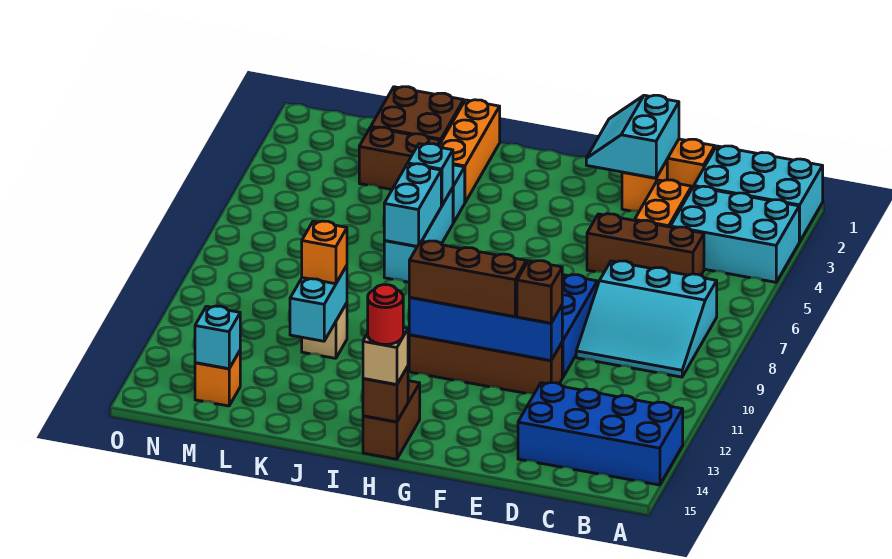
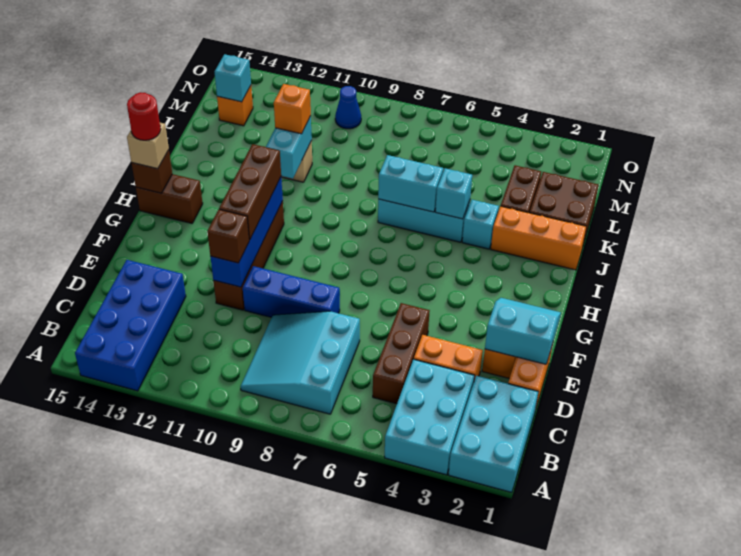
cyan brick K11:K12 level 2 -> cyan brick J11:K11 level 2
none -> blue cone N10 level 1

